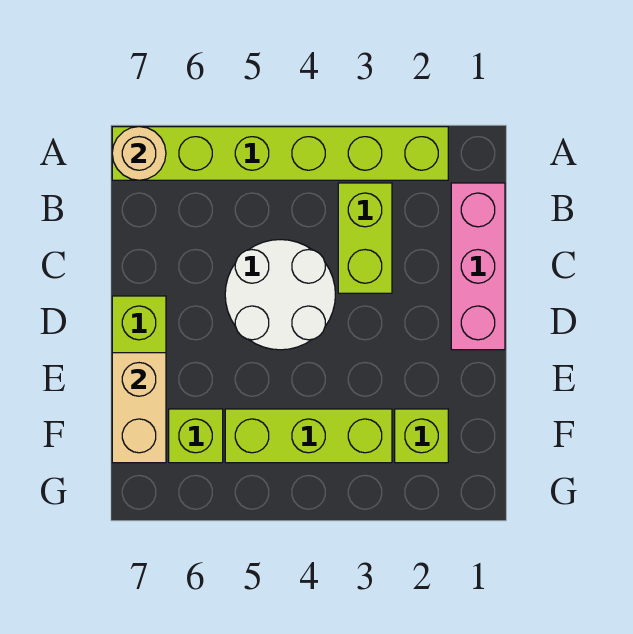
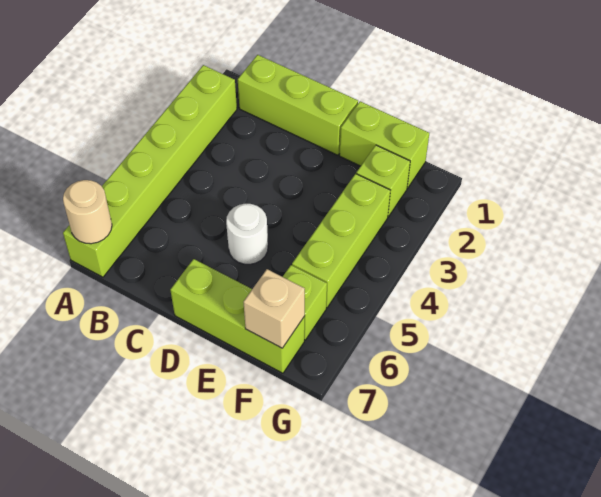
pink brick B1:D1 level 1 -> lime brick B1:D1 level 1
lime brick B3:C3 level 1 -> lime brick E1:F1 level 1
white round brick C4:D5 level 1 -> white round brick D5 level 1
tan brick E7:F7 level 2 -> tan brick F7 level 2

